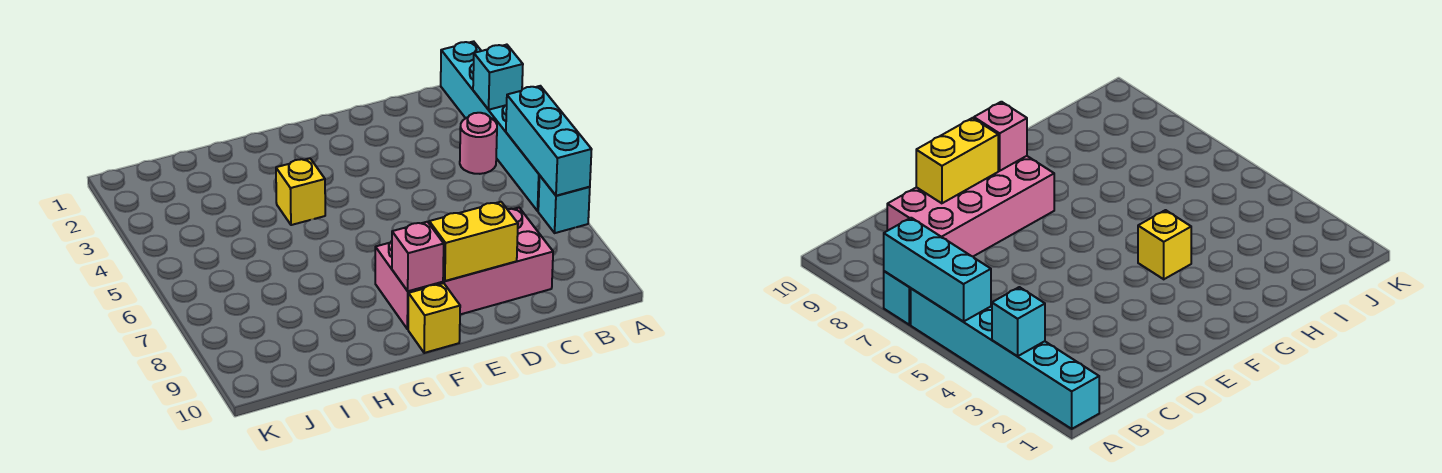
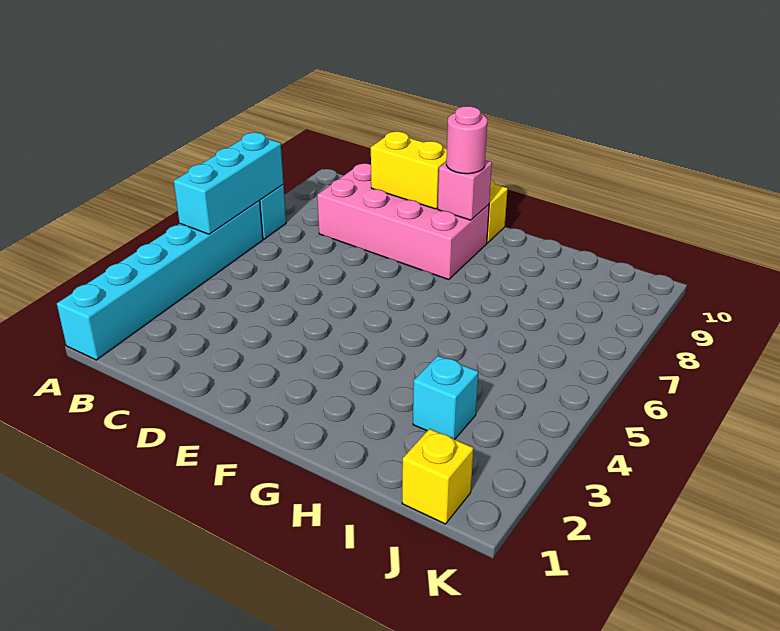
cyan brick A3 level 2 -> cyan brick I3 level 1
pink round brick B4 level 1 -> pink round brick F9 level 3
yellow brick G4 level 1 -> yellow brick J1 level 1

